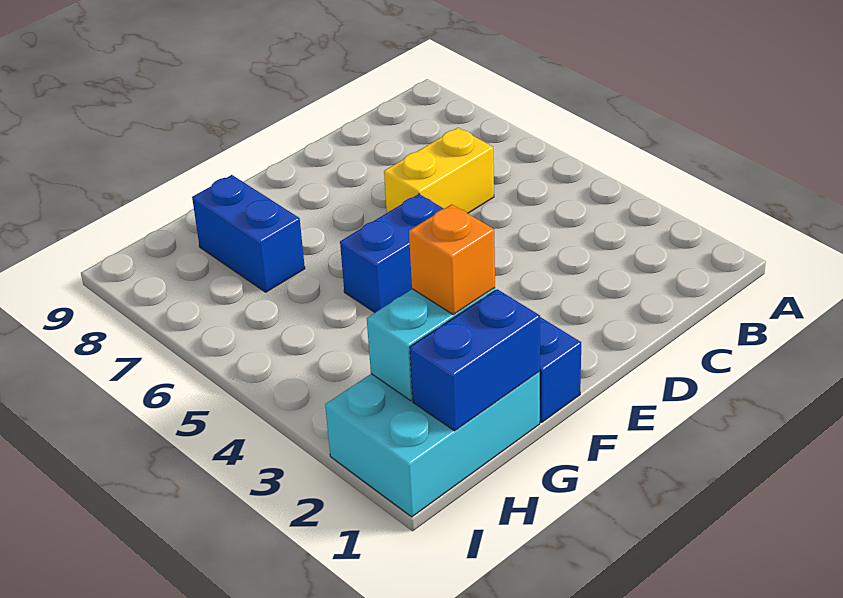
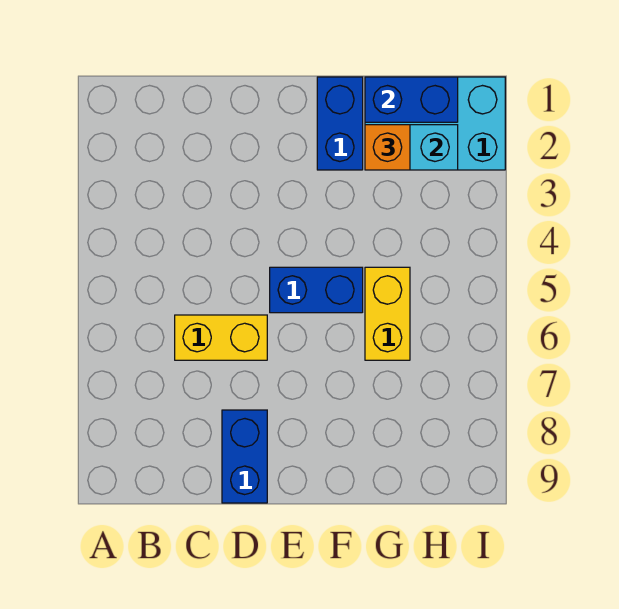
none -> yellow brick G5:G6 level 1
blue brick G7:G8 level 1 -> blue brick D8:D9 level 1

